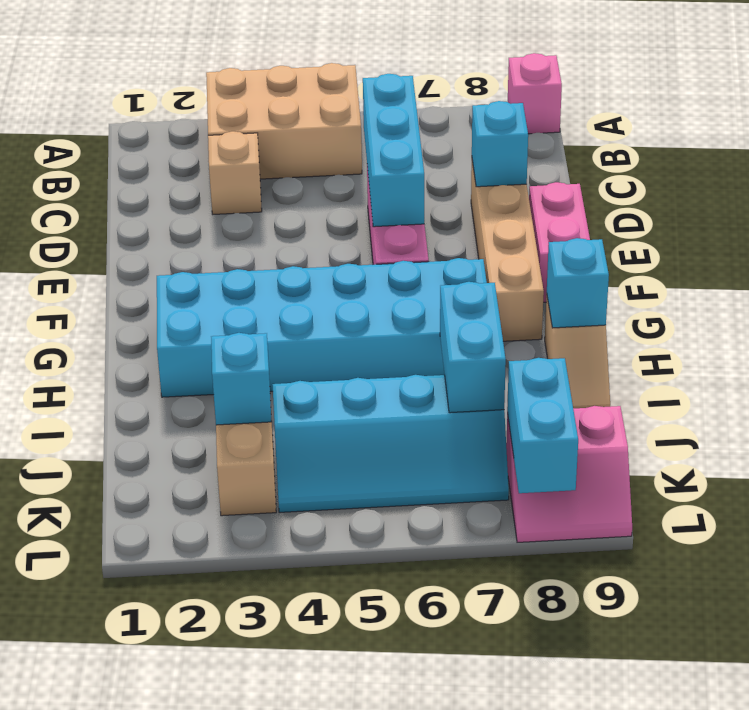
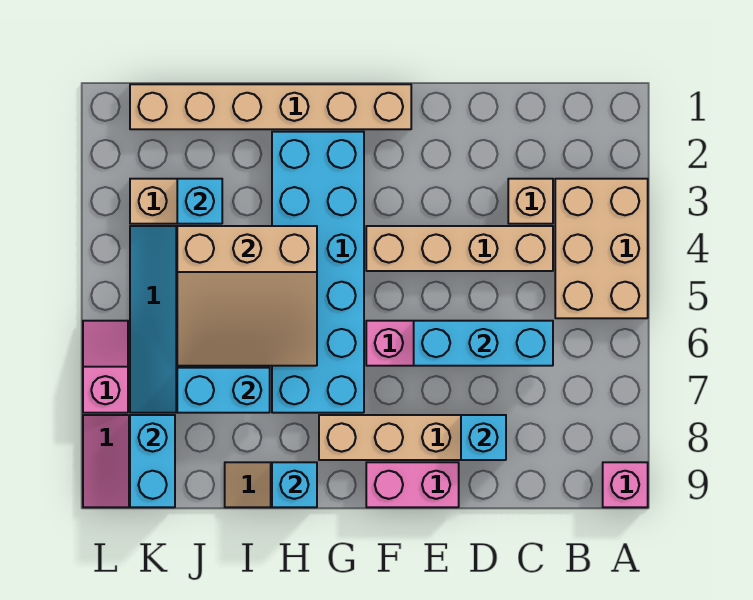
none -> tan brick C4:F4 level 1
none -> tan brick F1:K1 level 1
none -> tan slope H4:J6 level 2 top 4
cyan brick K8:L8 level 2 -> cyan brick K8:K9 level 2
none -> pink slope L6:L7 level 1 top 7

